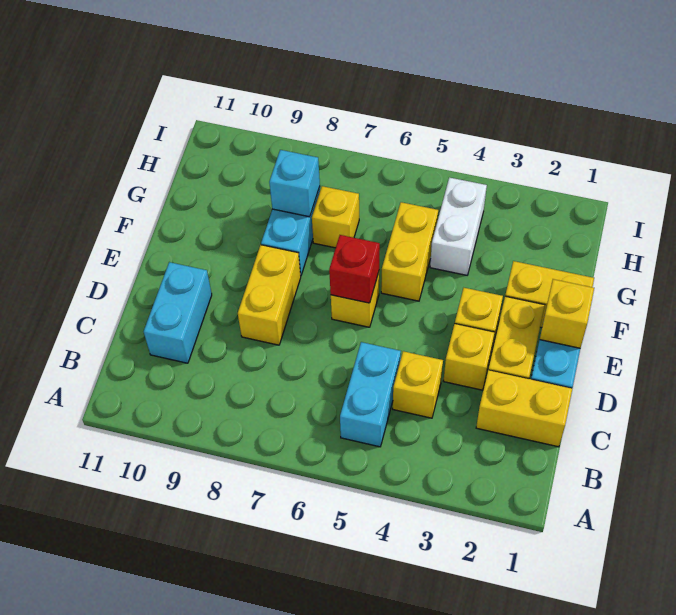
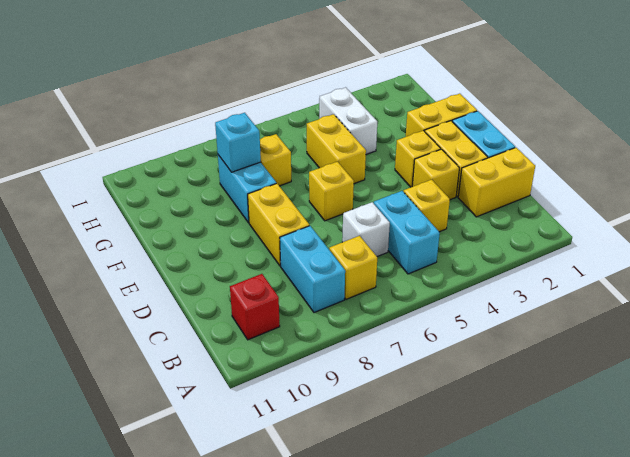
none -> white brick C6 level 1
cyan brick C10:D10 level 1 -> cyan brick B8:C8 level 1
yellow brick E1 level 2 -> yellow brick B7 level 1
red brick E6 level 2 -> red brick B10 level 1

